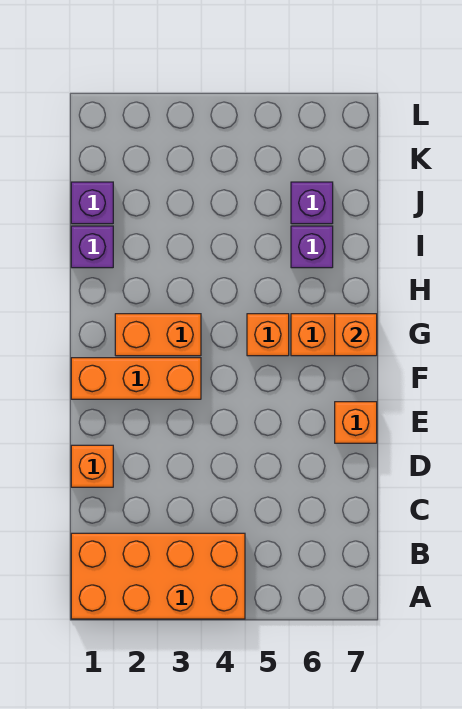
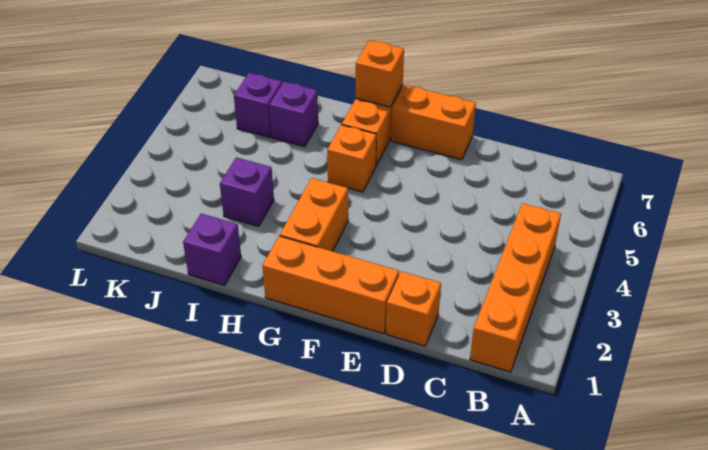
orange brick A1:B4 level 1 -> orange brick B1:B4 level 1
orange brick E7 level 1 -> orange brick E7:F7 level 1
orange brick F1:F3 level 1 -> orange brick E1:G1 level 1
purple brick J1 level 1 -> purple brick I3 level 1

